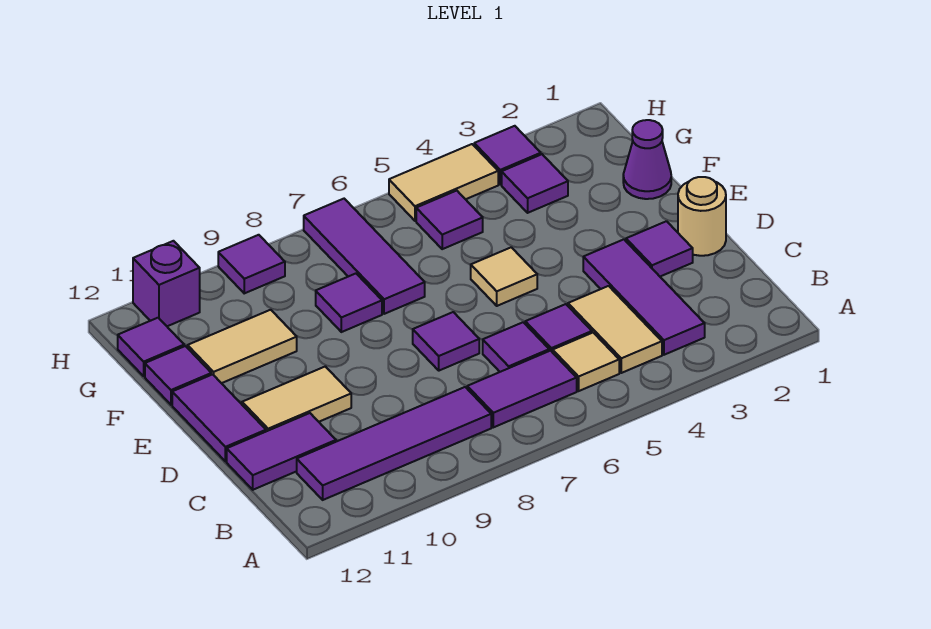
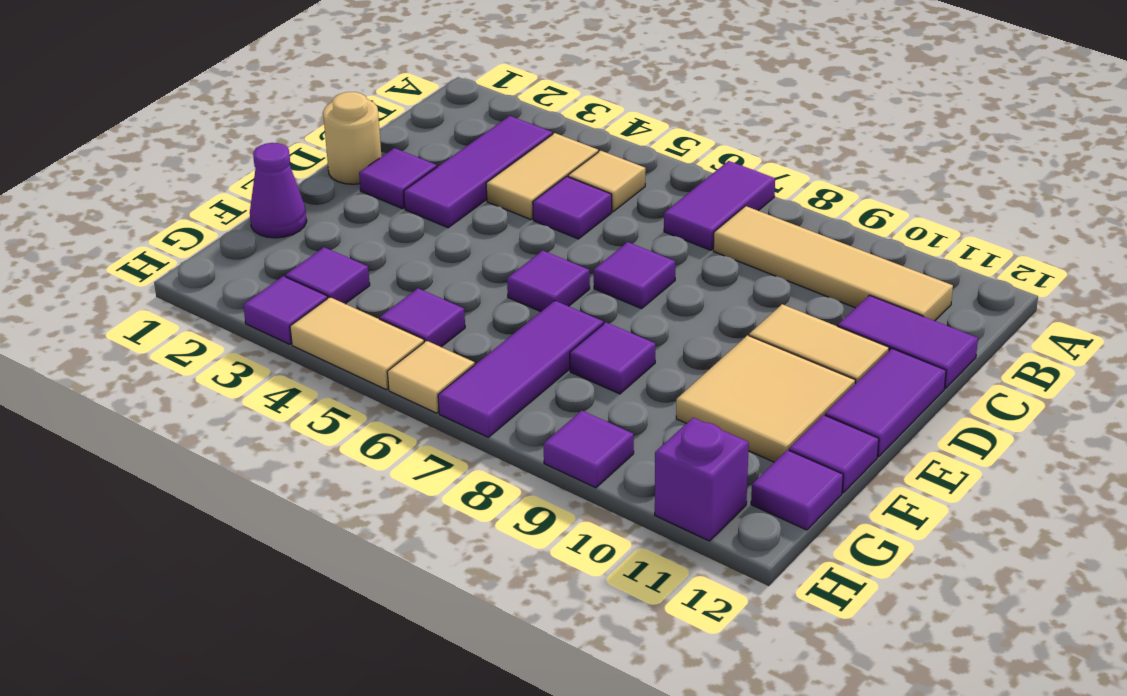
purple tile B6:B7 level 1 -> purple tile A7:B7 level 1
purple tile B8:B11 level 1 -> tan tile B8:B11 level 1
purple tile C6 level 1 -> purple tile E6 level 1
tan tile E5 level 1 -> tan tile H6 level 1
tan tile F10:F11 level 1 -> tan tile E10:F11 level 1

